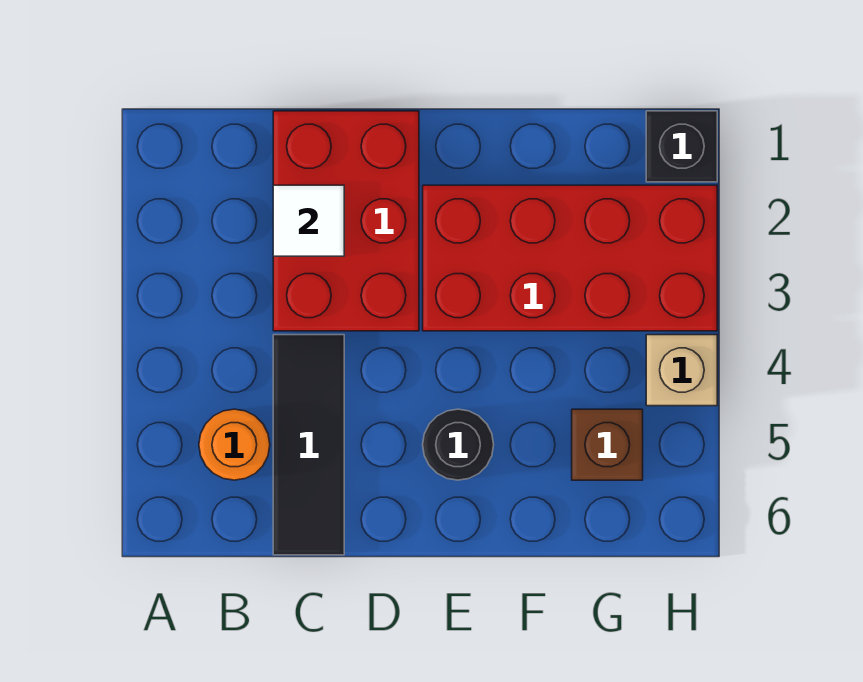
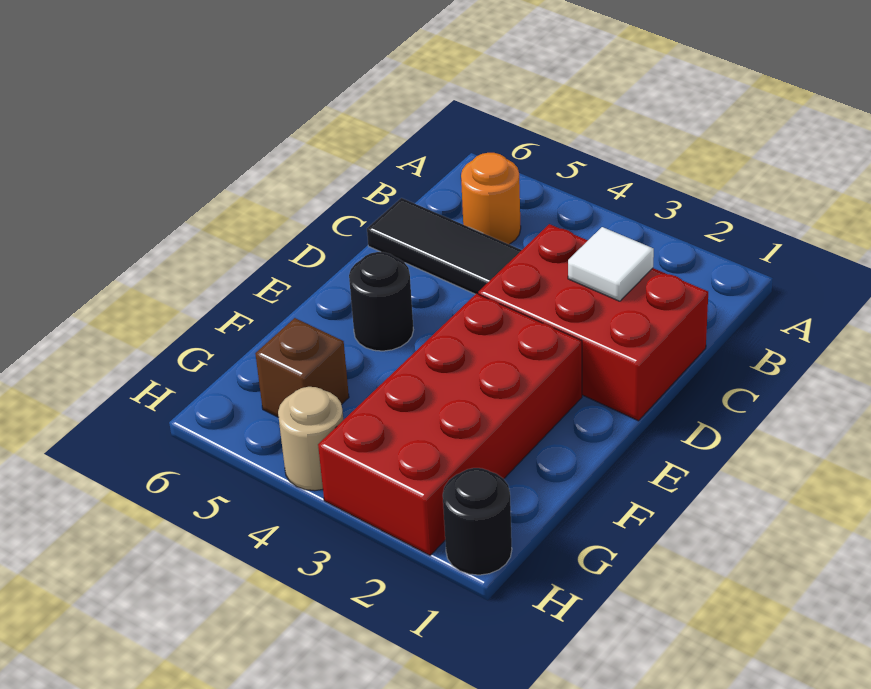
black brick H1 level 1 -> black round brick H1 level 1
tan brick H4 level 1 -> tan round brick H4 level 1

